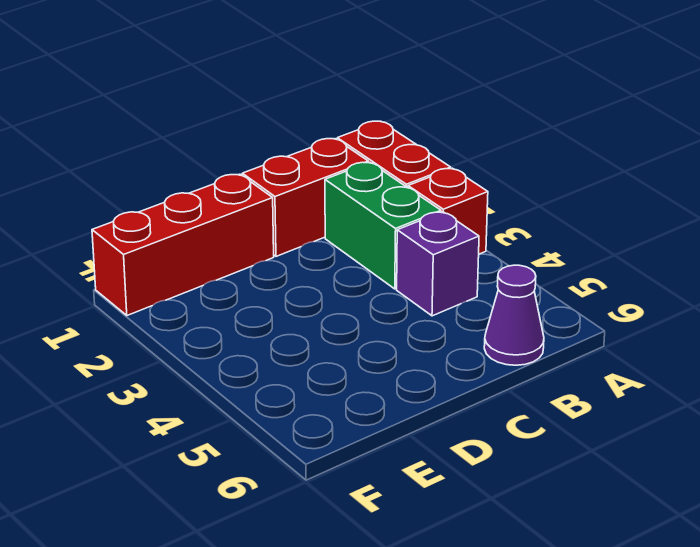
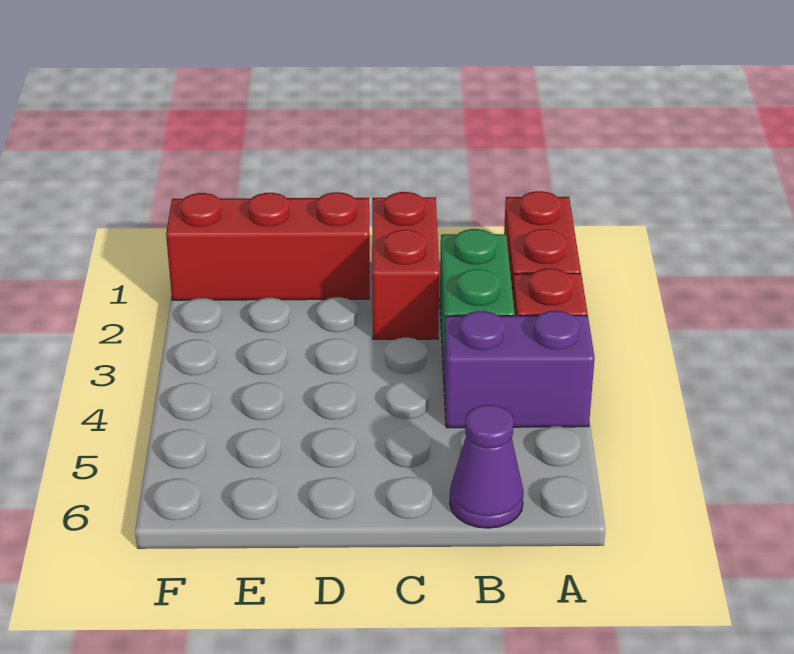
red brick B1:C1 level 1 -> red brick C1:C2 level 1
purple brick B4 level 1 -> purple brick A4:B4 level 1

